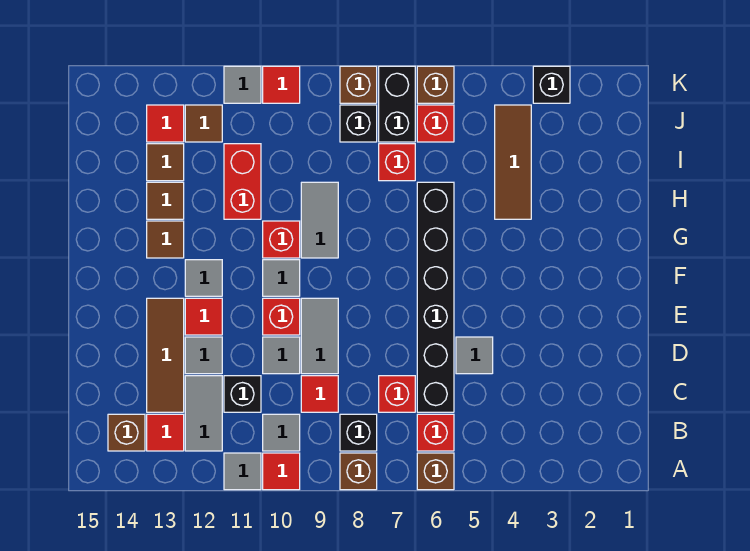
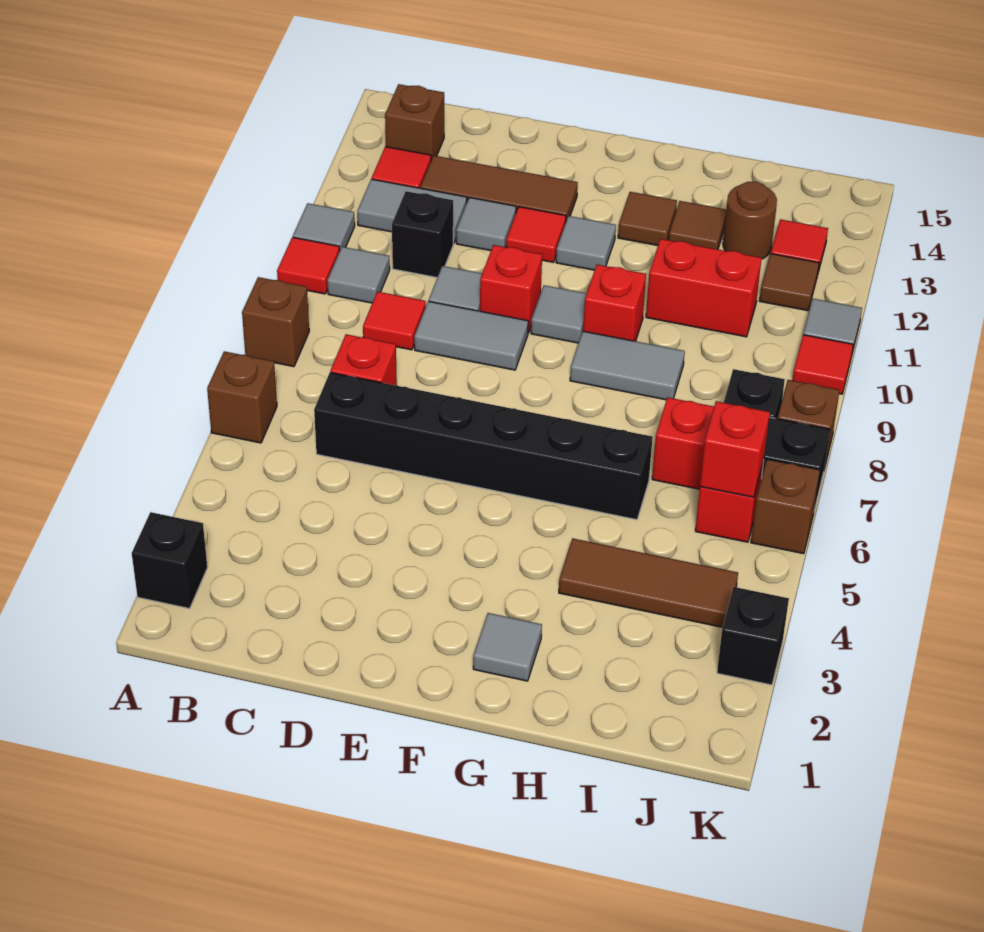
red brick B6 level 1 -> red brick J6 level 2
black brick B8 level 1 -> black brick A2 level 1
grey tile D5 level 1 -> grey tile G2 level 1
brown tile I13 level 1 -> brown round brick I13 level 1

